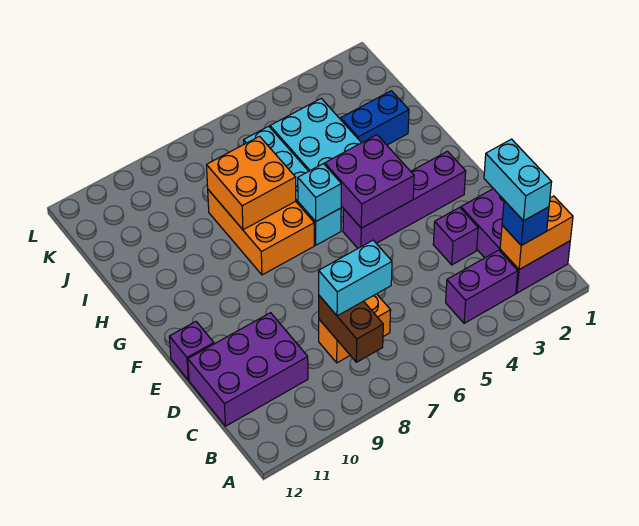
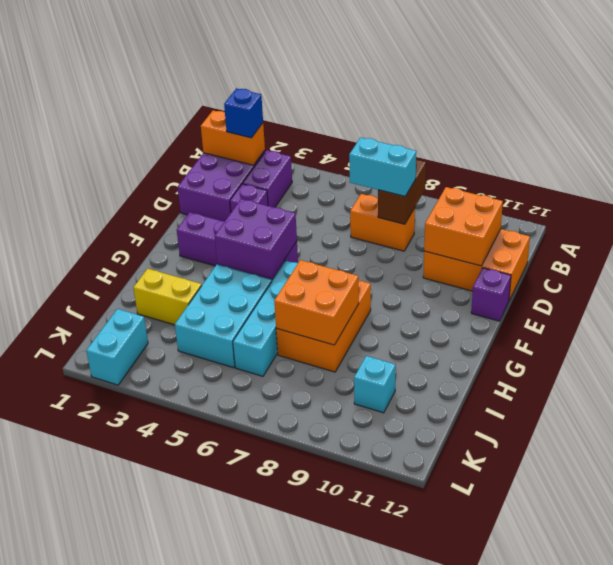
cyan brick B2:C2 level 4 -> cyan brick K2:L2 level 1
purple brick B3:B4 level 1 -> purple brick B3:C3 level 1
purple brick C10:D12 level 1 -> orange brick C10:D12 level 1
none -> orange brick C10:D11 level 2
cyan brick G6 level 2 -> cyan brick J10 level 1
blue brick I2:I3 level 1 -> yellow brick I2:I3 level 1

